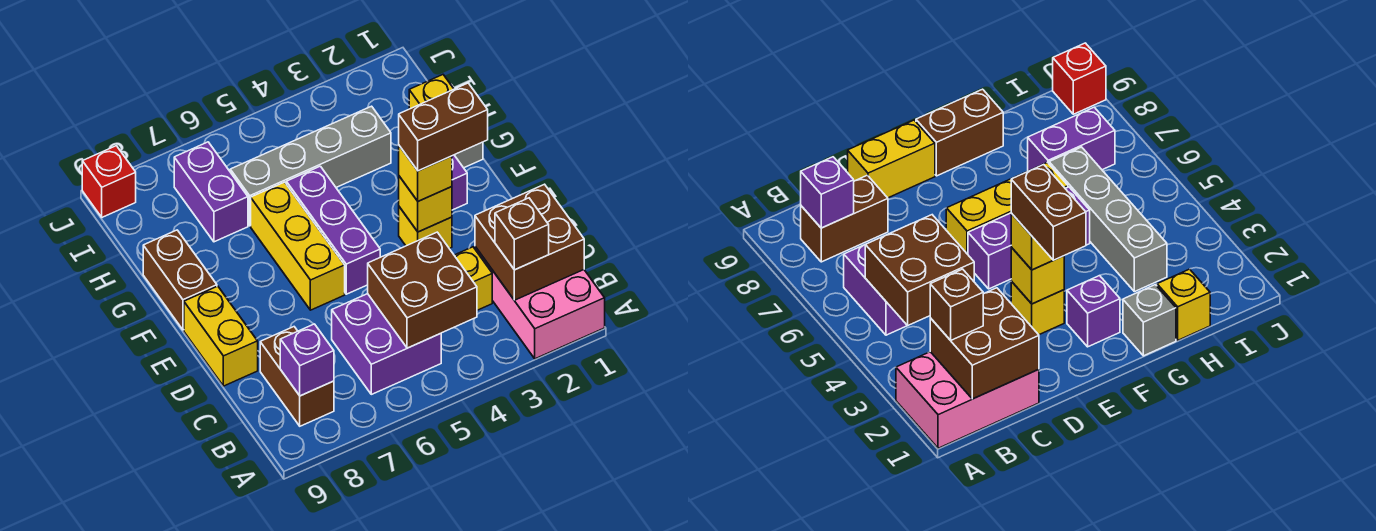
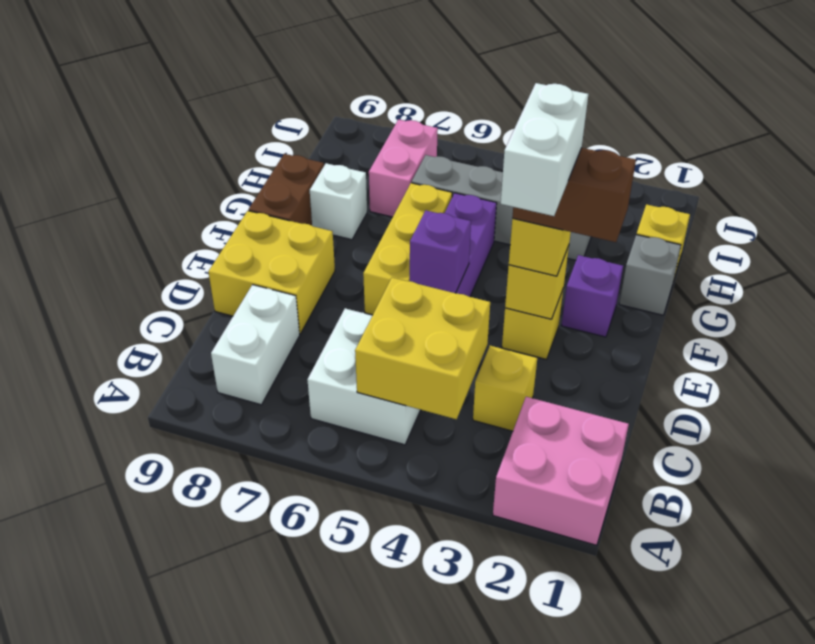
pink brick A1:C2 level 1 -> pink brick A1:B2 level 1
brown brick B1:C2 level 2 -> none
brown brick B2 level 3 -> none
brown brick B4:C5 level 2 -> yellow brick B4:C5 level 2
purple brick B5:C6 level 1 -> white brick B5:C6 level 1
brown brick B8:C8 level 1 -> white brick B8:C8 level 1
purple brick B8 level 2 -> purple brick E5 level 2
none -> white brick D3:E3 level 5
yellow brick D9:E9 level 1 -> yellow brick D8:E9 level 1
none -> white brick G8 level 1
purple brick H7:I7 level 1 -> pink brick H7:I7 level 1
red brick J9 level 1 -> none

